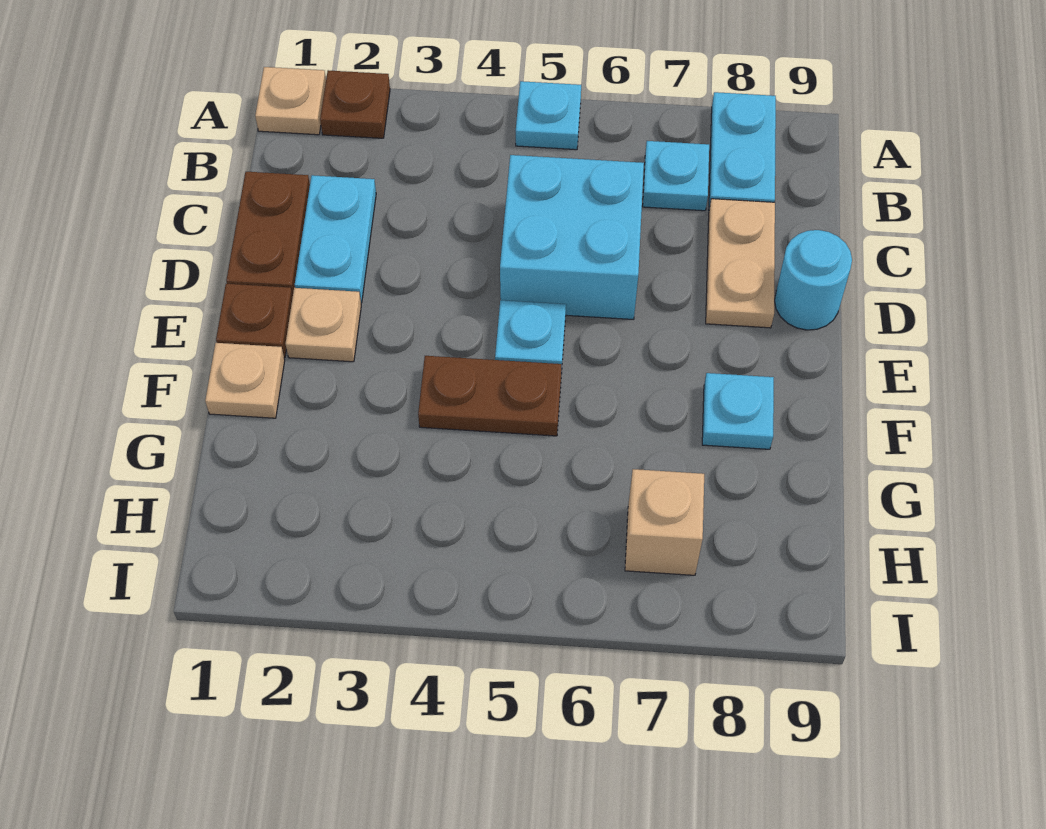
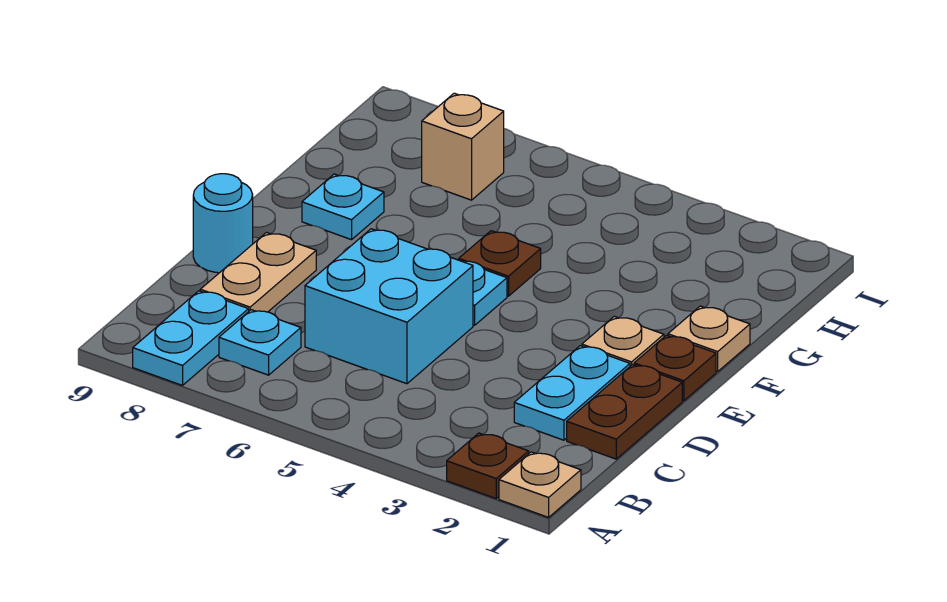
cyan plate A5 level 1 -> none
brown plate F4:F5 level 1 -> brown plate F5 level 1

